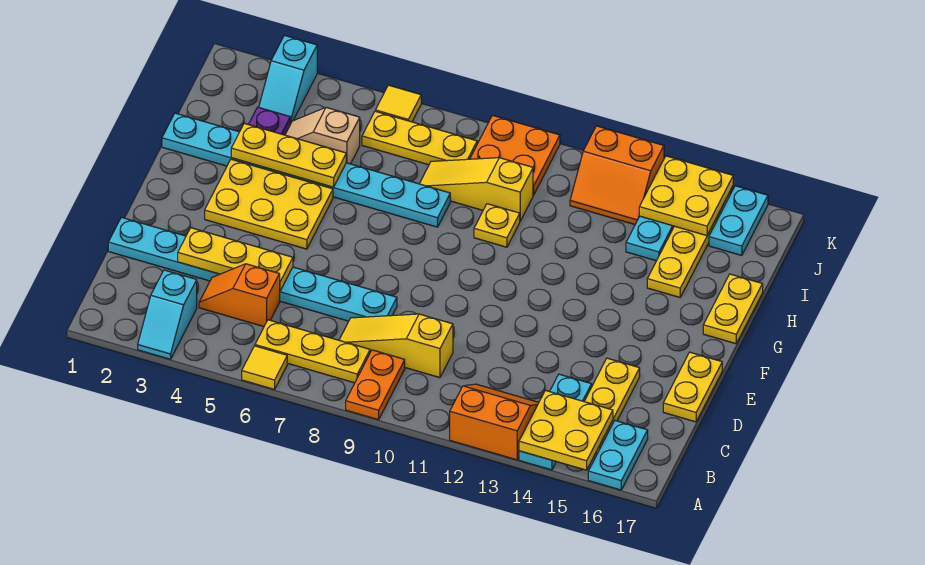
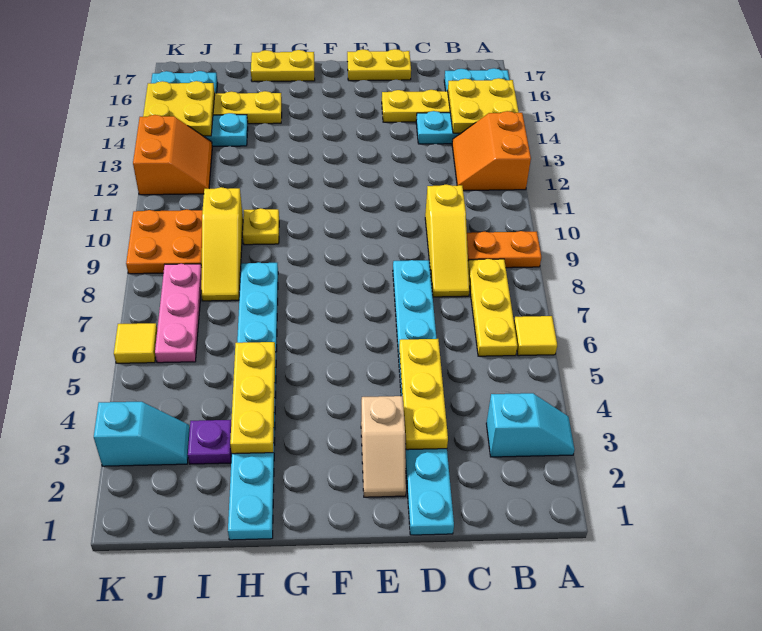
orange slope C4:C5 level 1 top 5 -> none
yellow plate F3:G5 level 1 -> none
tan slope I4:I5 level 1 top 5 -> tan slope E2:E3 level 1 top 3
yellow plate J6:J8 level 1 -> pink plate J6:J8 level 1

